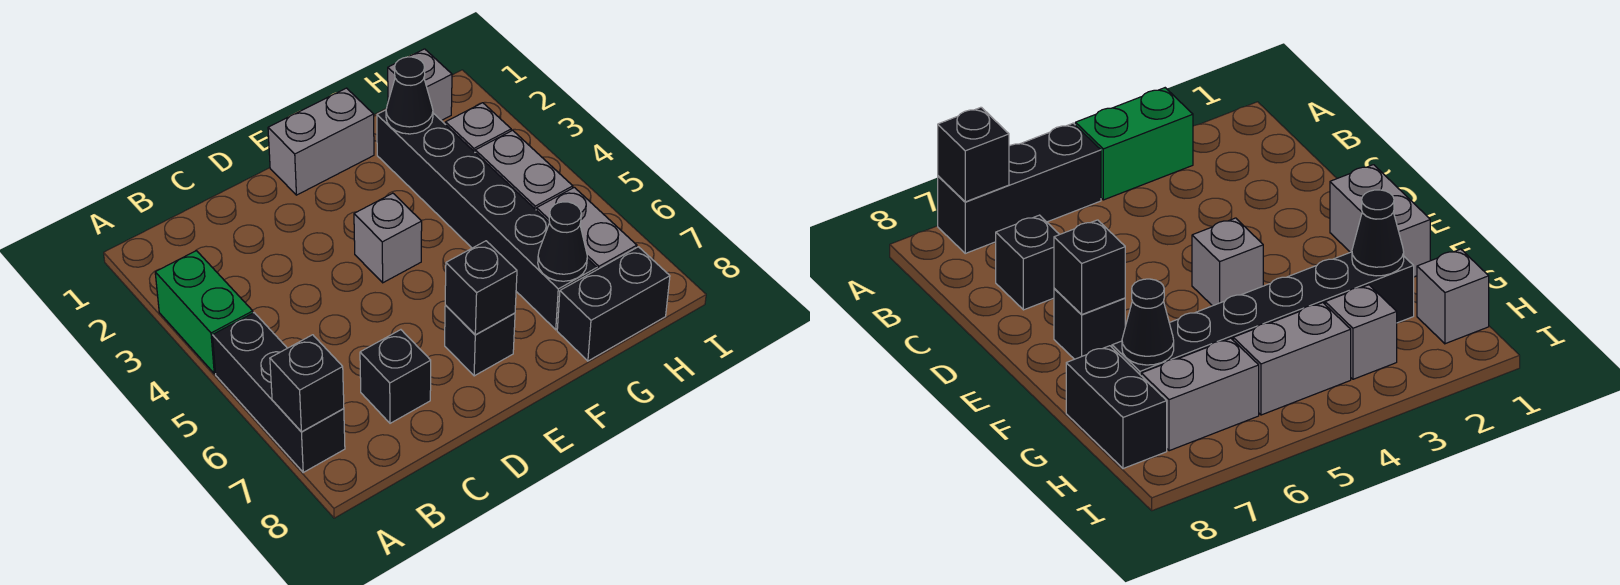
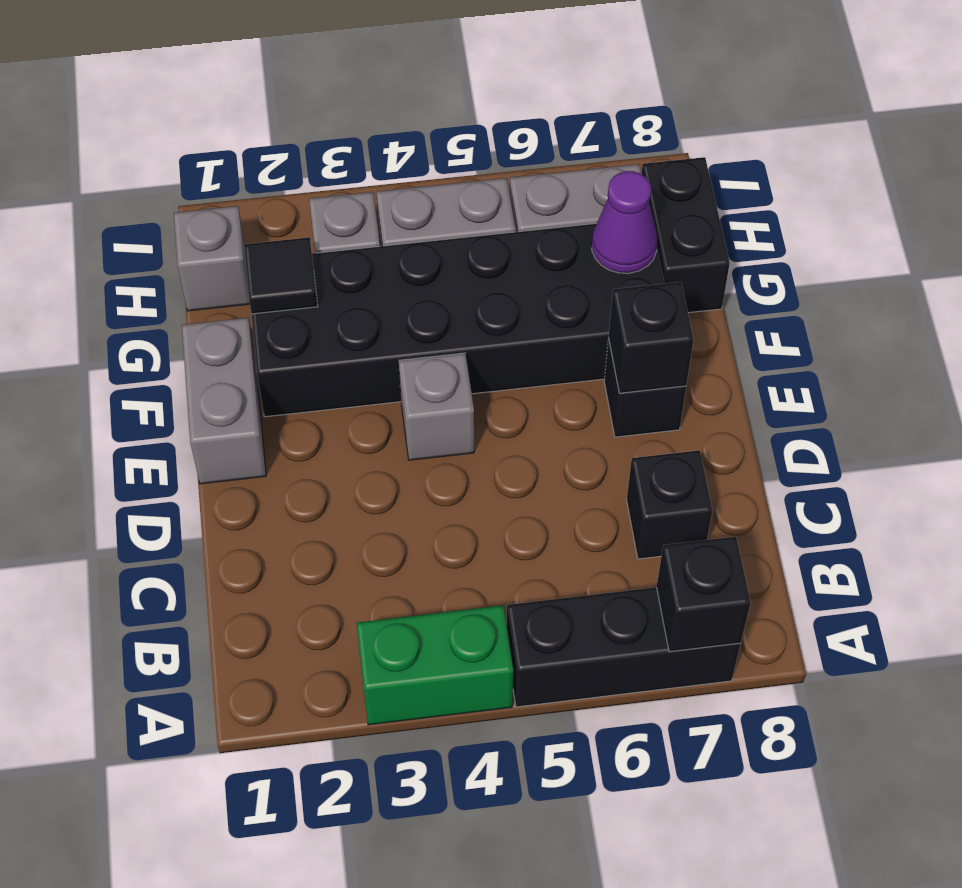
black brick G2:G7 level 1 -> black brick F2:G7 level 1
black cone G2 level 2 -> black tile G2 level 2
black cone G7 level 2 -> purple cone G7 level 2

